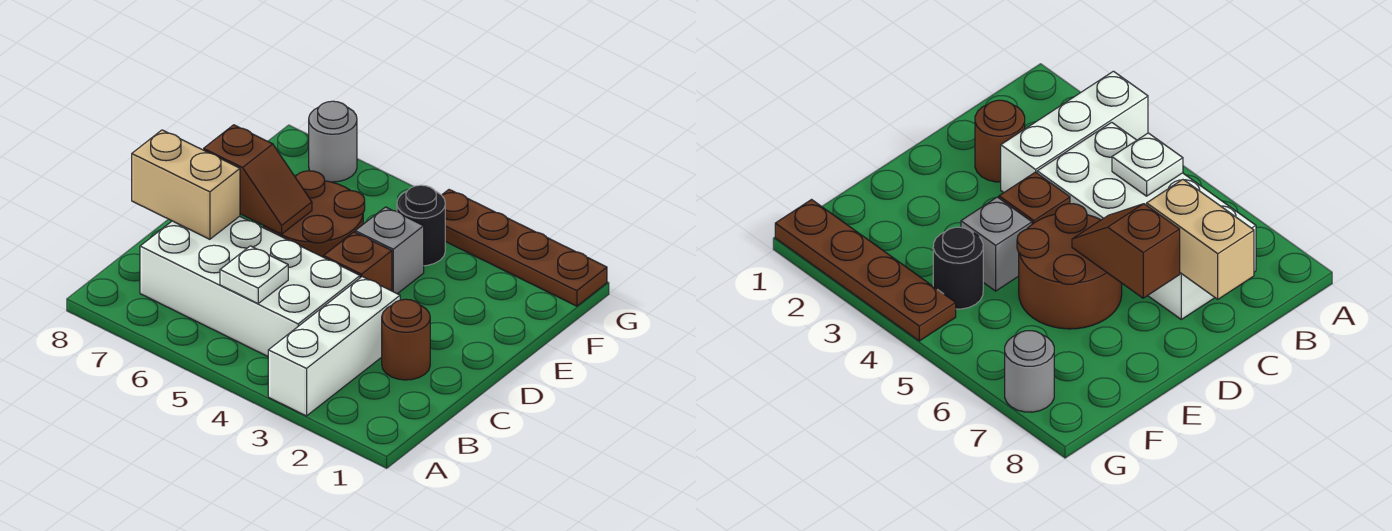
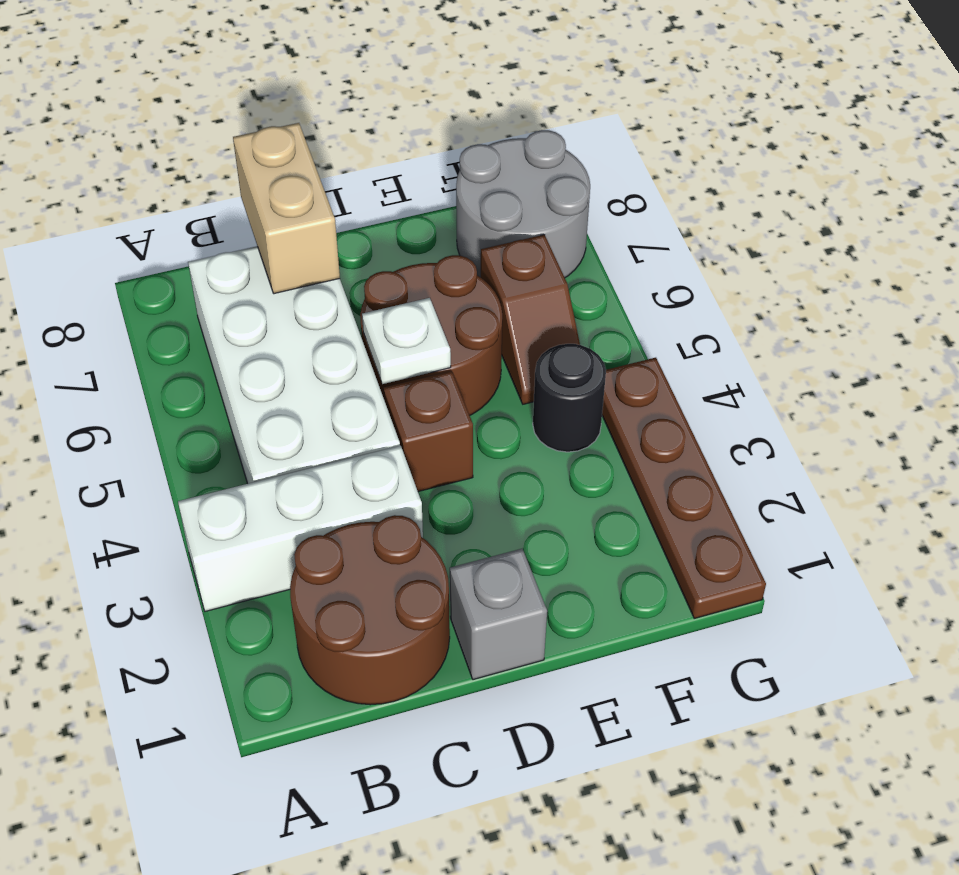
white plate B5 level 2 -> white plate D5 level 2
brown round brick C2 level 1 -> brown round brick B1:C2 level 1
brown slope D6:D7 level 2 top 7 -> brown slope F5:F6 level 1 top 6
grey brick E4 level 1 -> grey brick D1 level 1
grey round brick G7 level 1 -> grey round brick F7:G8 level 1

